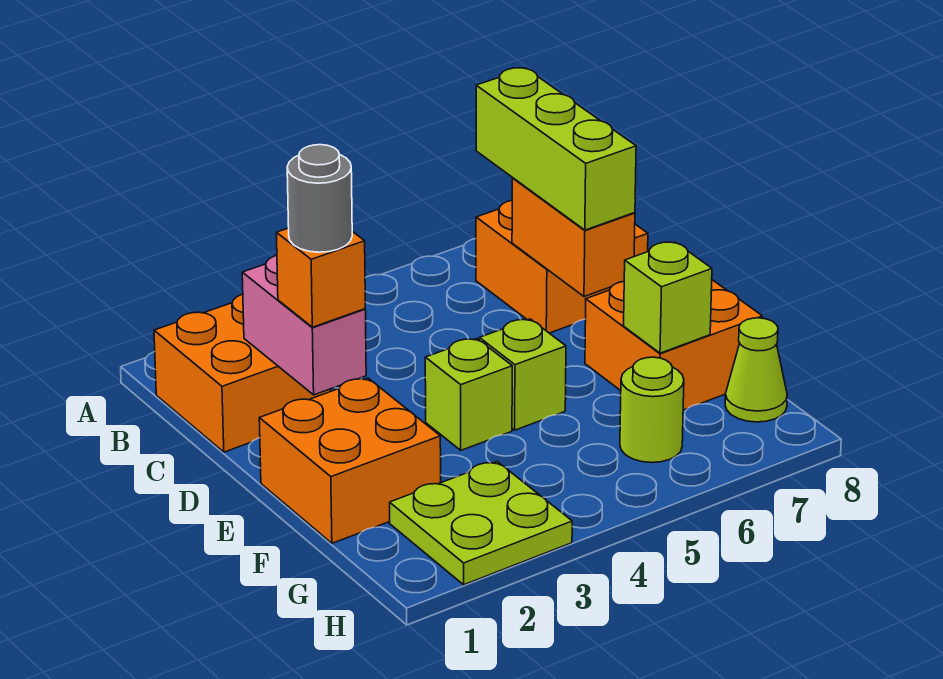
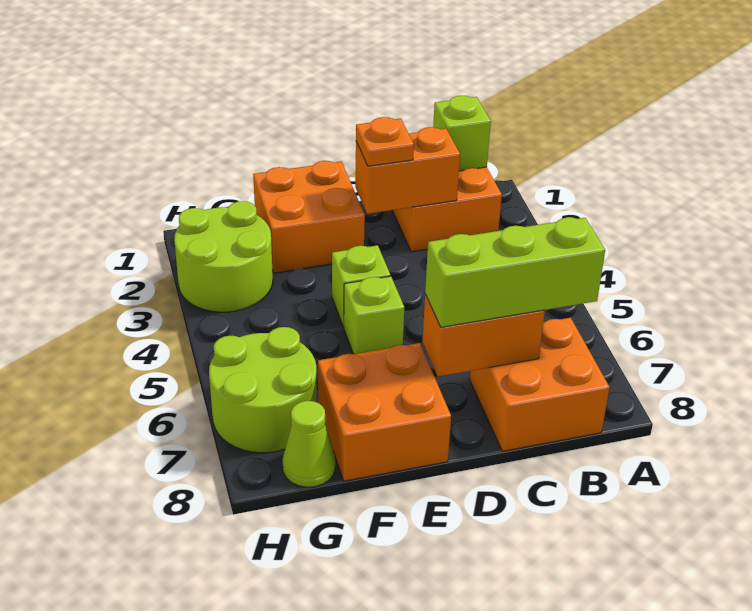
pink brick C2:D2 level 2 -> orange brick C2:D2 level 2
orange brick D2 level 3 -> orange plate D2 level 3
grey round brick D2 level 4 -> none
lime brick F7 level 2 -> lime brick B1 level 2
lime plate G2:H3 level 1 -> lime round brick G2:H3 level 1
lime round brick G6 level 1 -> lime round brick G6:H7 level 1

